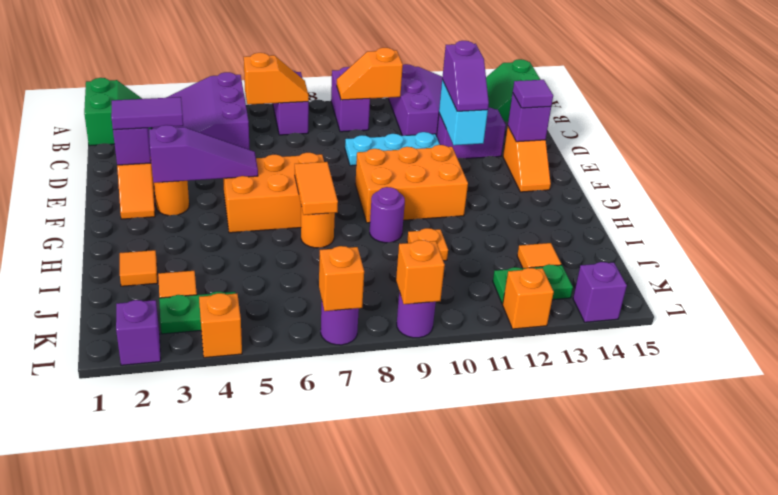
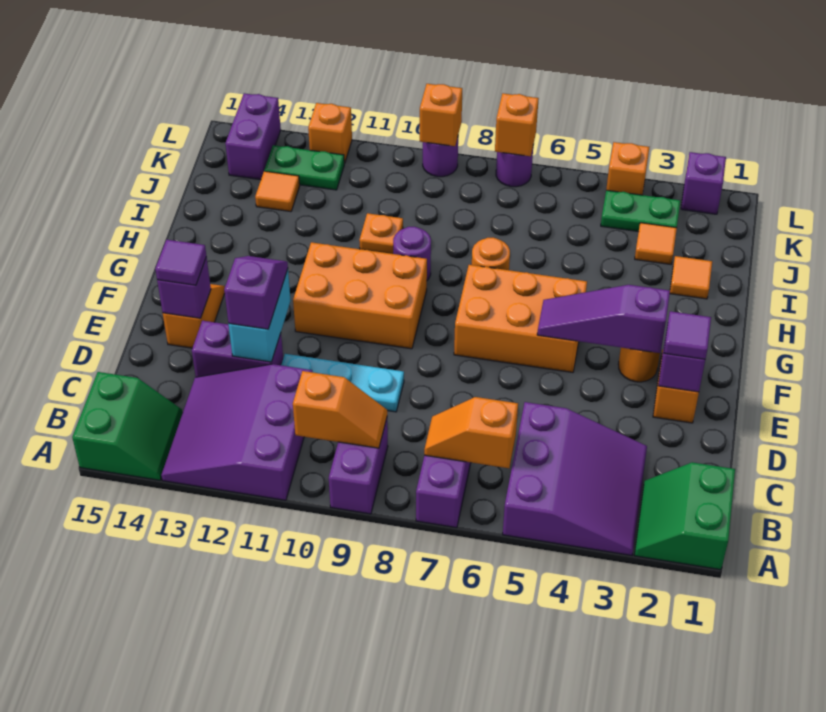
purple tile E2:E3 level 3 -> purple tile E2 level 3
orange tile G7:H7 level 2 -> none
purple brick L14 level 1 -> purple brick K14:L14 level 1

